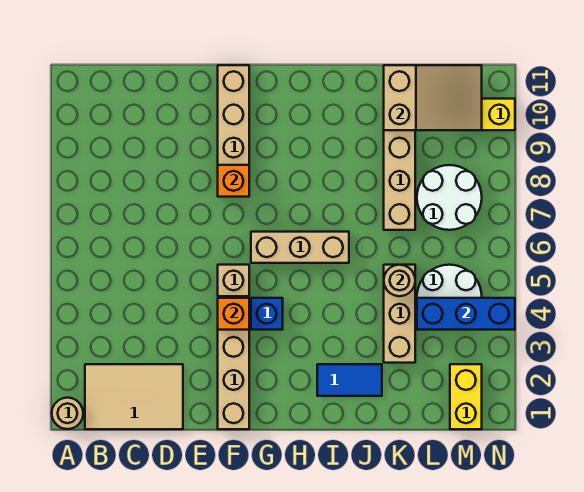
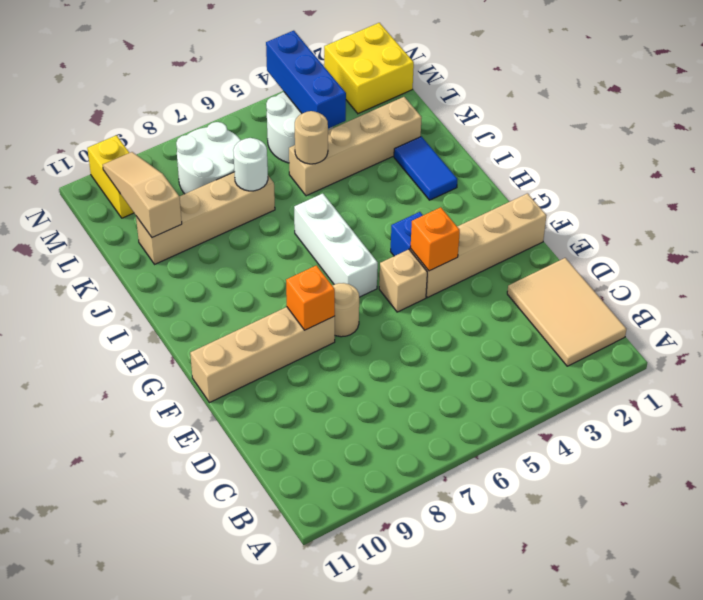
tan round brick A1 level 1 -> tan round brick F7 level 1
tan brick G6:I6 level 1 -> white brick G6:I6 level 1
tan brick K3:K5 level 1 -> tan brick K2:K5 level 1
none -> white round brick K7 level 2
tan slope K10:M11 level 2 top K -> tan slope K10:M10 level 2 top K
yellow brick M1:M2 level 1 -> yellow brick M1:N2 level 1

